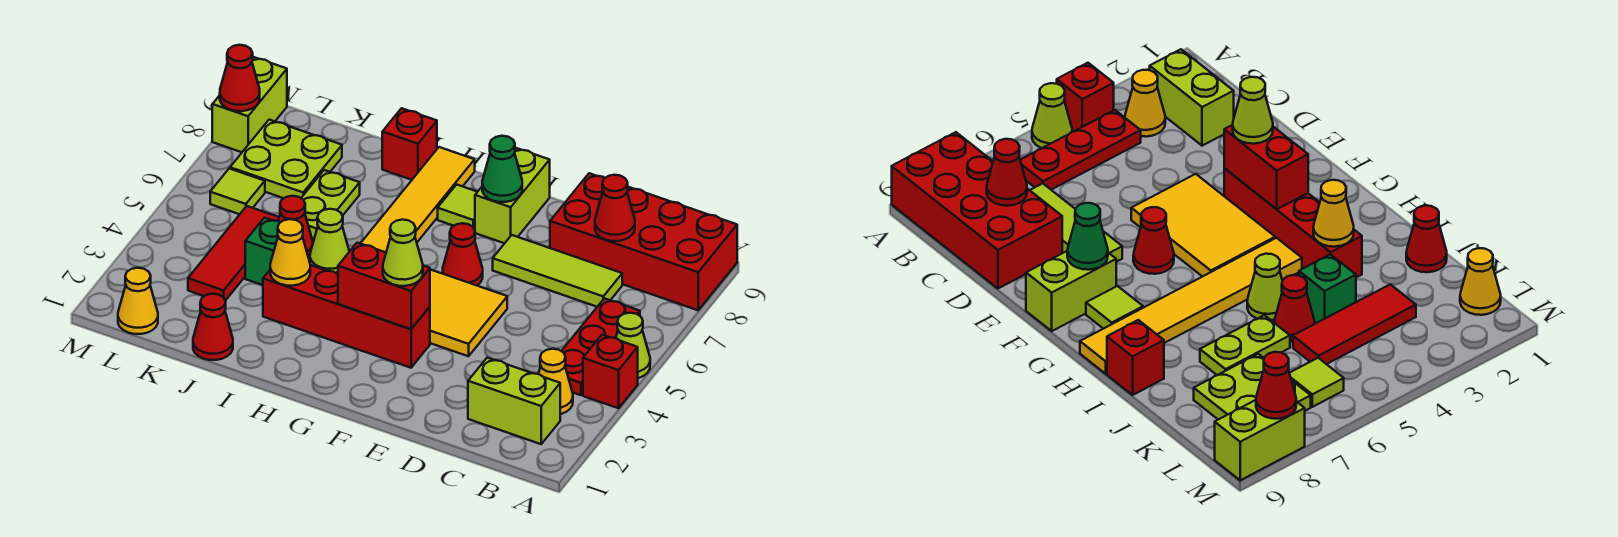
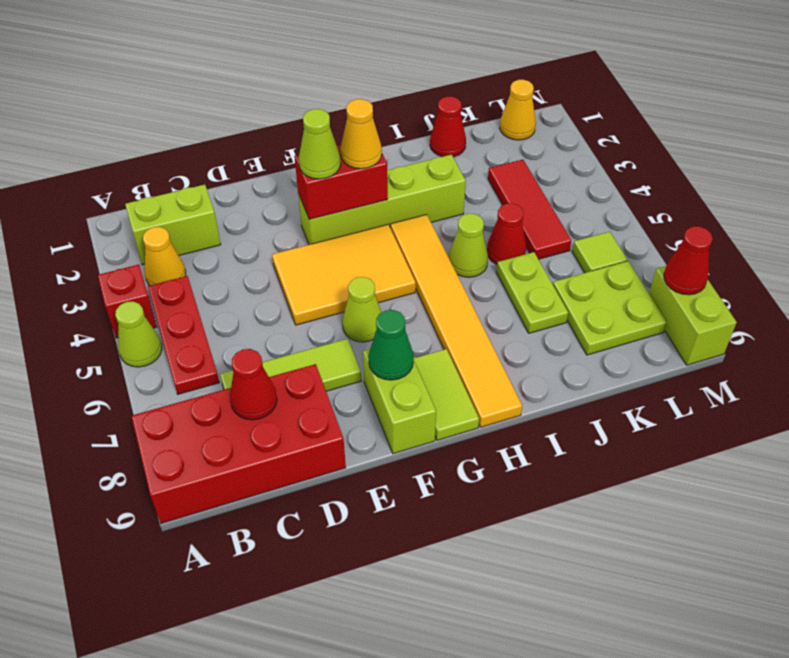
red brick F3:I3 level 1 -> lime brick F3:I3 level 1
red cone F6 level 1 -> lime cone F6 level 1
lime tile G8 level 1 -> lime tile G8:G9 level 1
yellow cone I3 level 2 -> yellow cone G3 level 3
red brick I9 level 1 -> none
green brick J4 level 1 -> none

